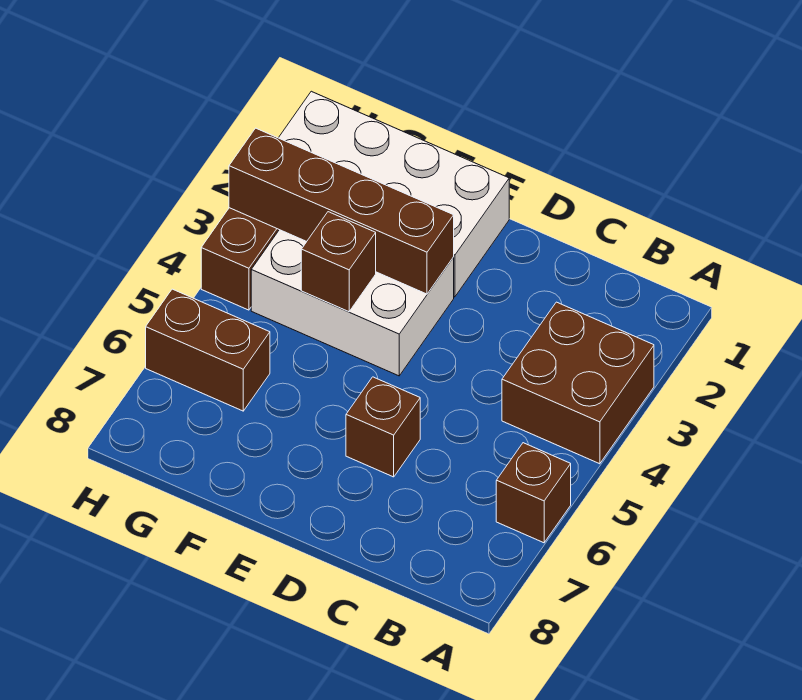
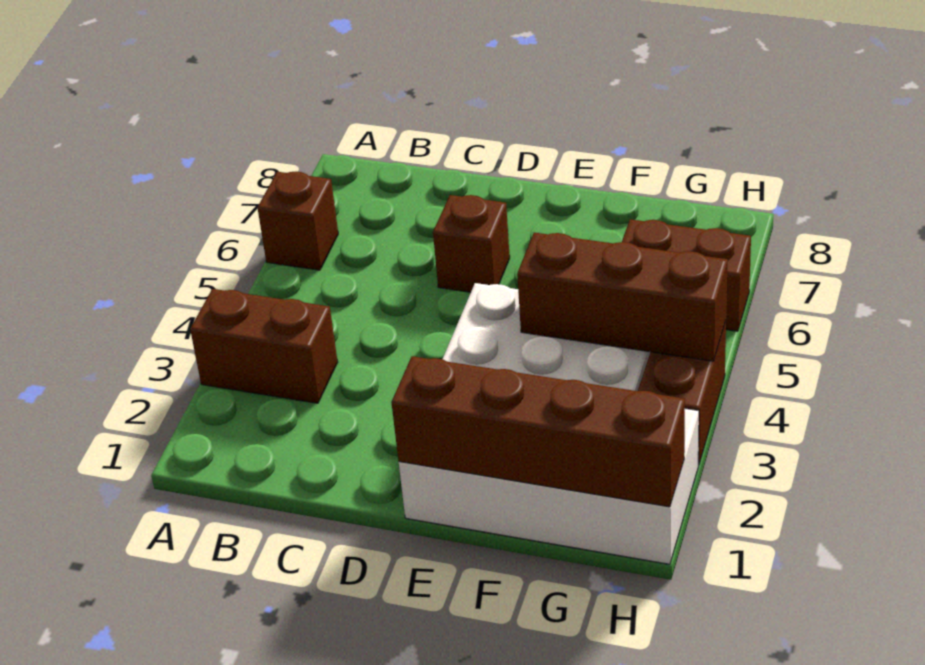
brown brick A3:B4 level 1 -> brown brick A3:B3 level 1
brown brick E3:H3 level 2 -> brown brick E1:H1 level 2
brown brick F4 level 2 -> brown brick F4:H4 level 2

